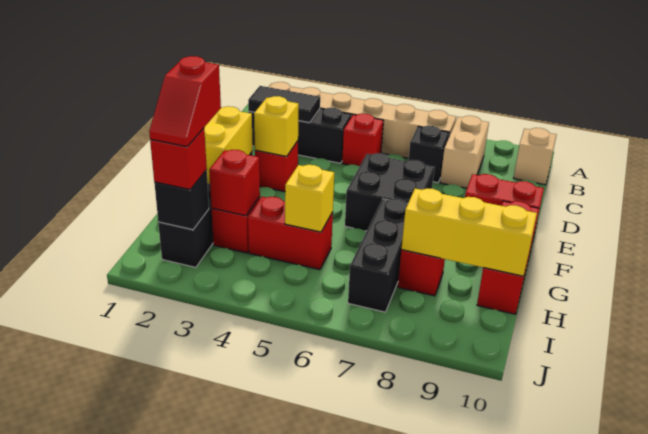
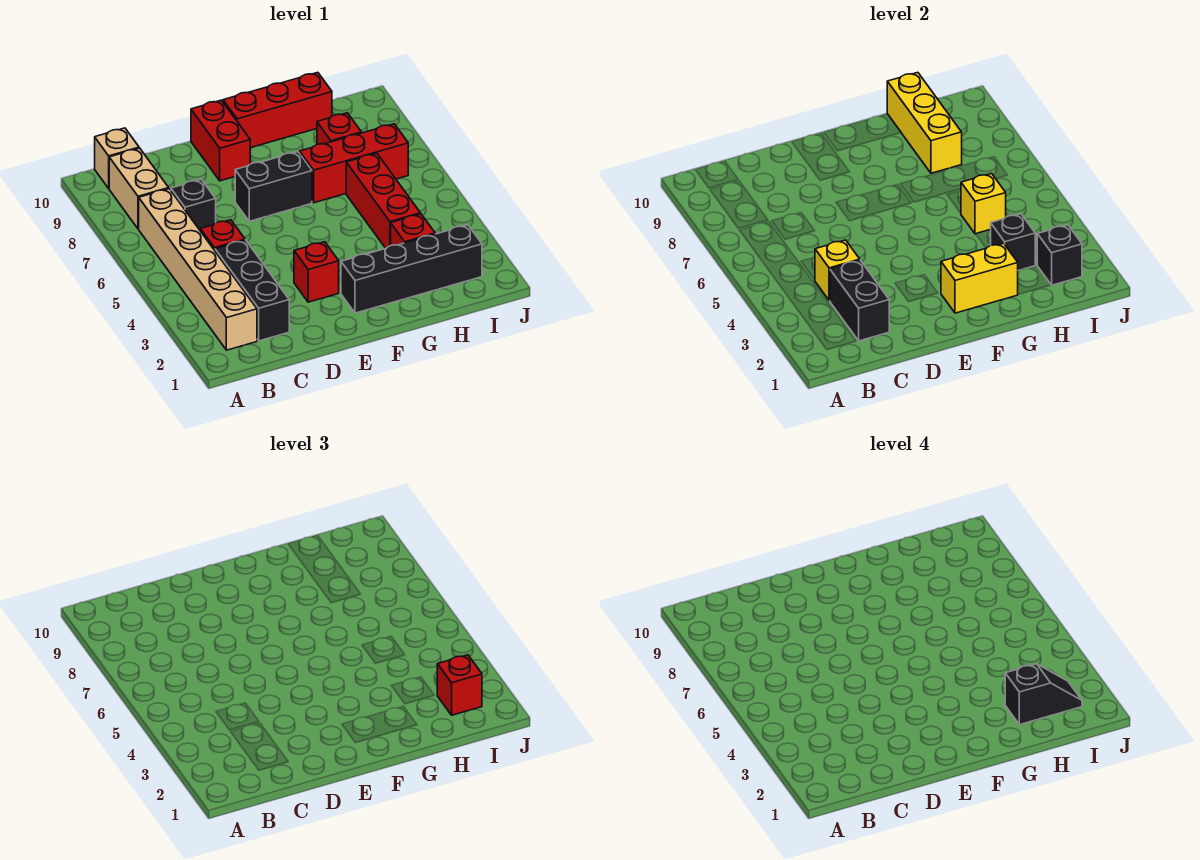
tan brick B8:C8 level 1 -> tan brick B8:B9 level 1
black tile C2:C3 level 2 -> black brick C2:C3 level 2
yellow brick E3 level 2 -> yellow brick C4 level 2
black brick E6:F7 level 1 -> black brick E7:F7 level 1
black brick G7:I7 level 1 -> red brick G7:I7 level 1
red slope H2:I2 level 4 top H -> black slope H2:I2 level 4 top H
red brick H3 level 2 -> black brick H3 level 2
red brick H4:H5 level 1 -> red brick H4:H6 level 1

